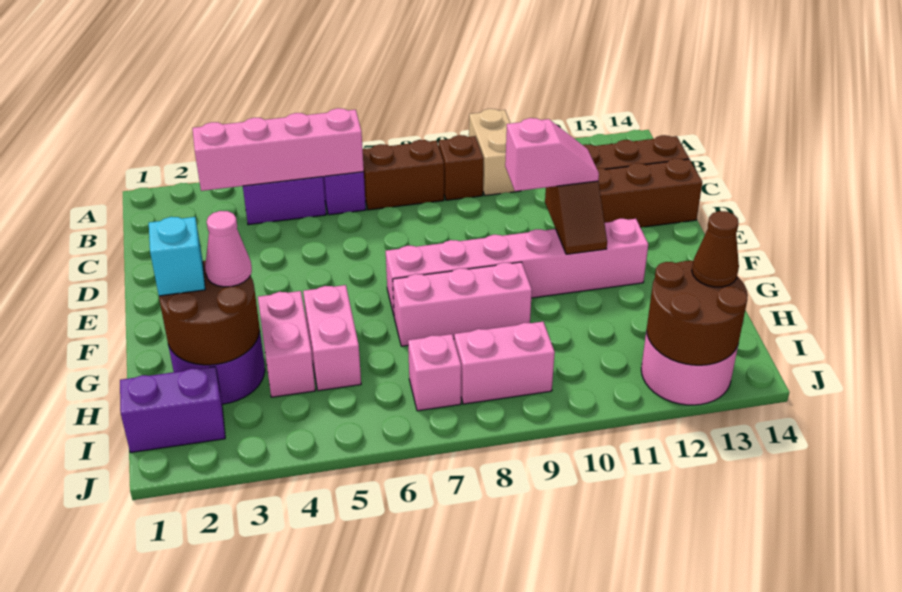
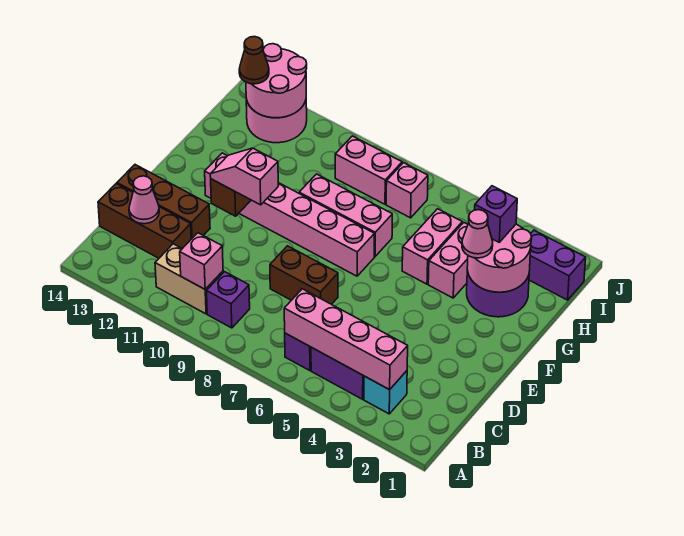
tan brick A10:B10 level 1 -> tan brick B10:B11 level 1
brown brick B7:B8 level 1 -> brown brick D7:D8 level 1
brown brick B9 level 1 -> purple brick B9 level 1
none -> pink brick B10 level 2
none -> pink cone C13 level 2
brown round brick G2:H3 level 2 -> pink round brick G2:H3 level 2
cyan brick G2 level 3 -> cyan brick B3 level 1
none -> purple brick H3 level 3
brown round brick I12:J13 level 2 -> pink round brick I12:J13 level 2

